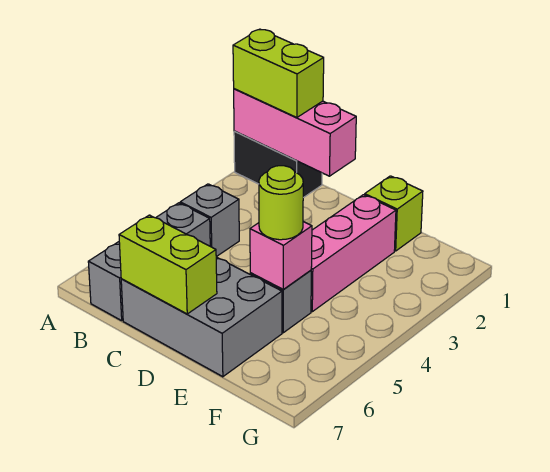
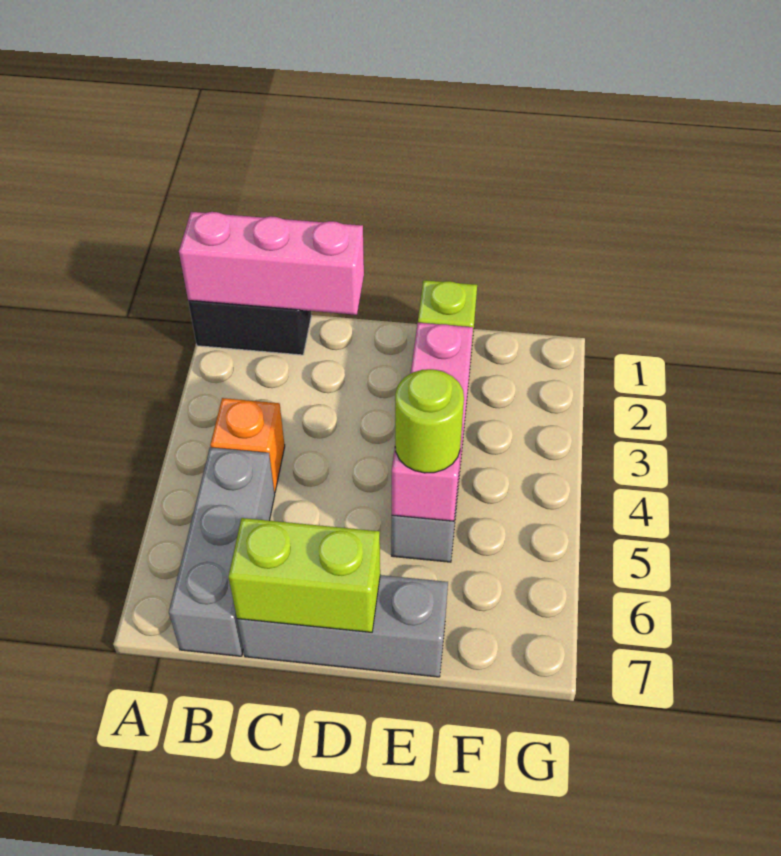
lime brick A1:B1 level 3 -> none
grey brick B4 level 1 -> orange brick B4 level 1
grey brick C6:E7 level 1 -> grey brick C7:E7 level 1

